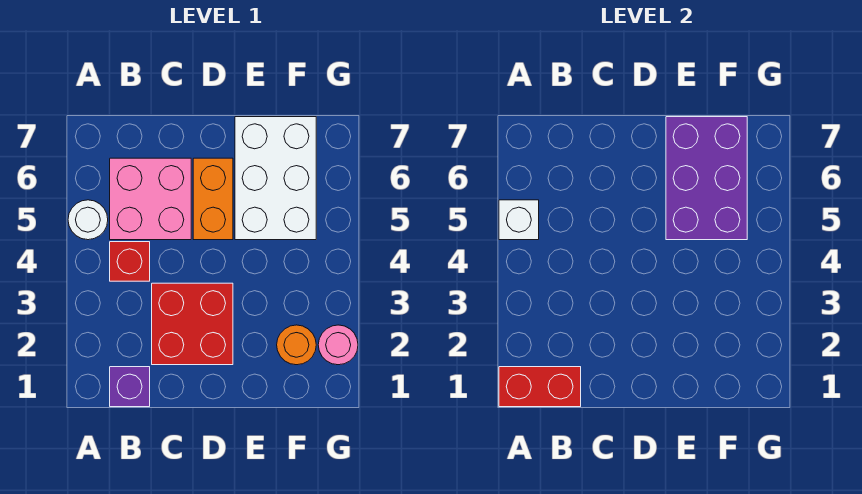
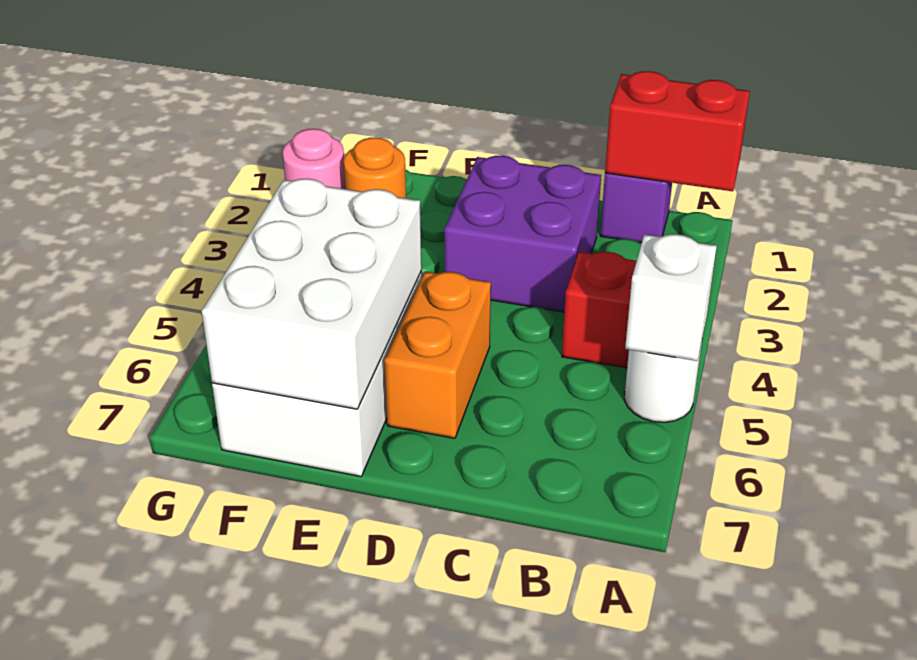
pink brick B5:C6 level 1 -> none
red brick C2:D3 level 1 -> purple brick C2:D3 level 1
purple brick E5:F7 level 2 -> white brick E5:F7 level 2

